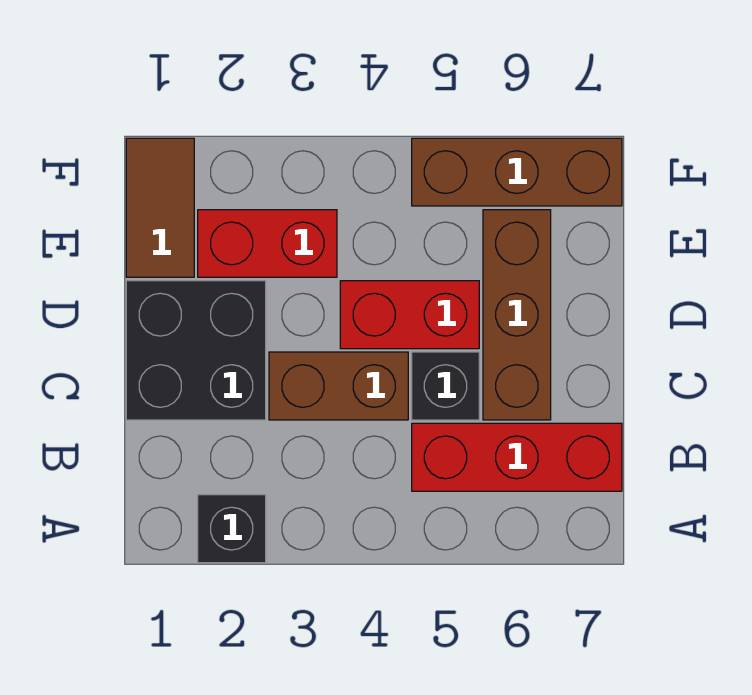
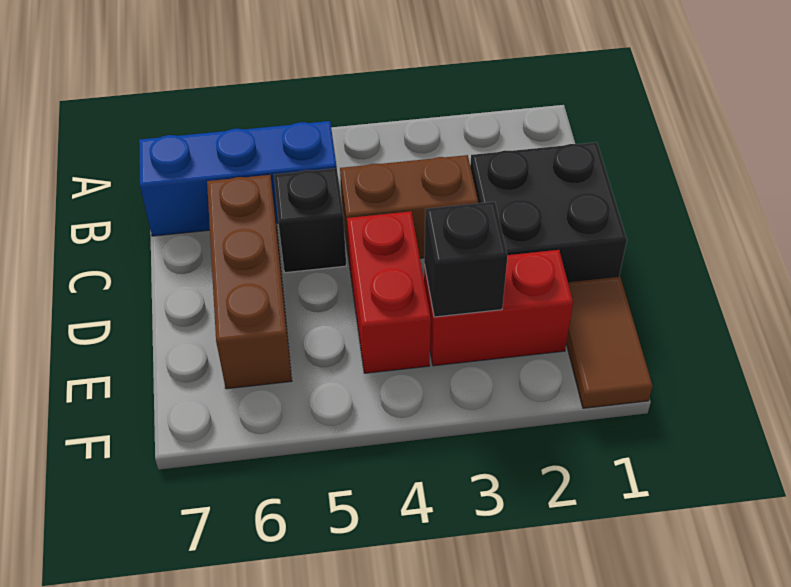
black brick A2 level 1 -> black brick E3 level 2
red brick B5:B7 level 1 -> blue brick B5:B7 level 1
red brick D4:D5 level 1 -> red brick D4:E4 level 1
brown brick F5:F7 level 1 -> none

